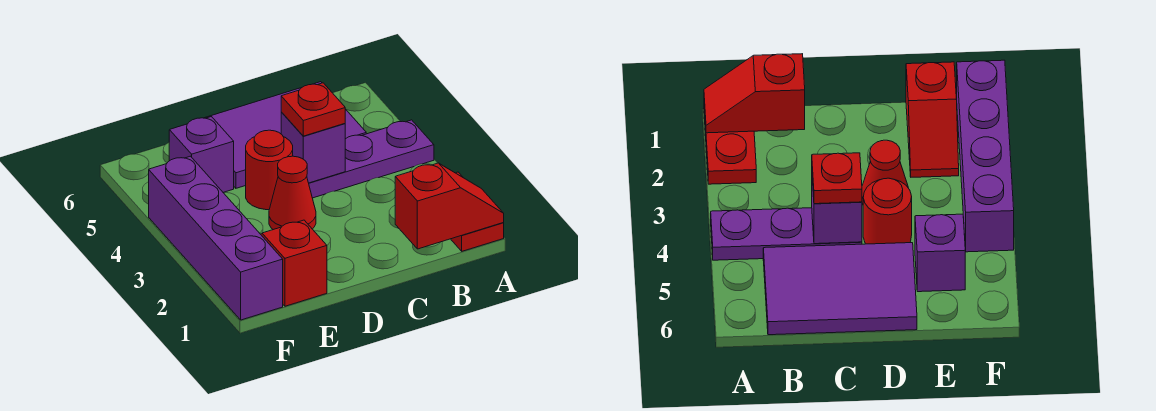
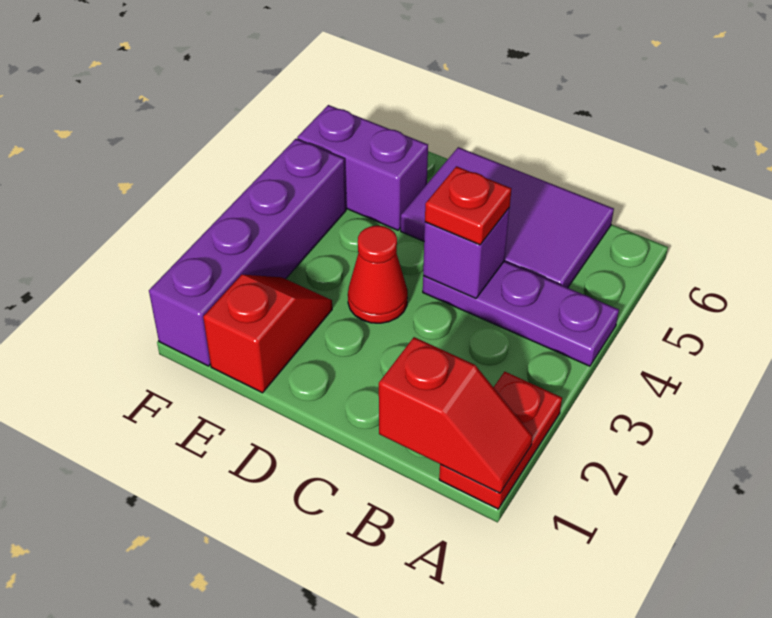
red round brick D4 level 1 -> none
purple brick E5 level 1 -> purple brick E5:F5 level 1

